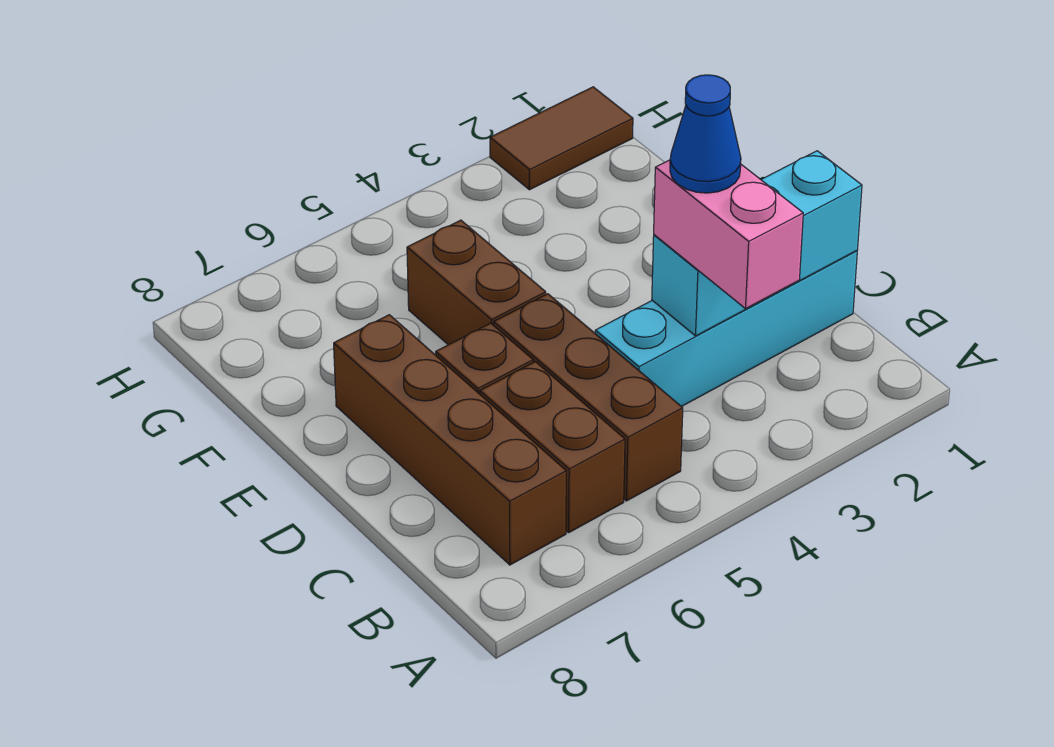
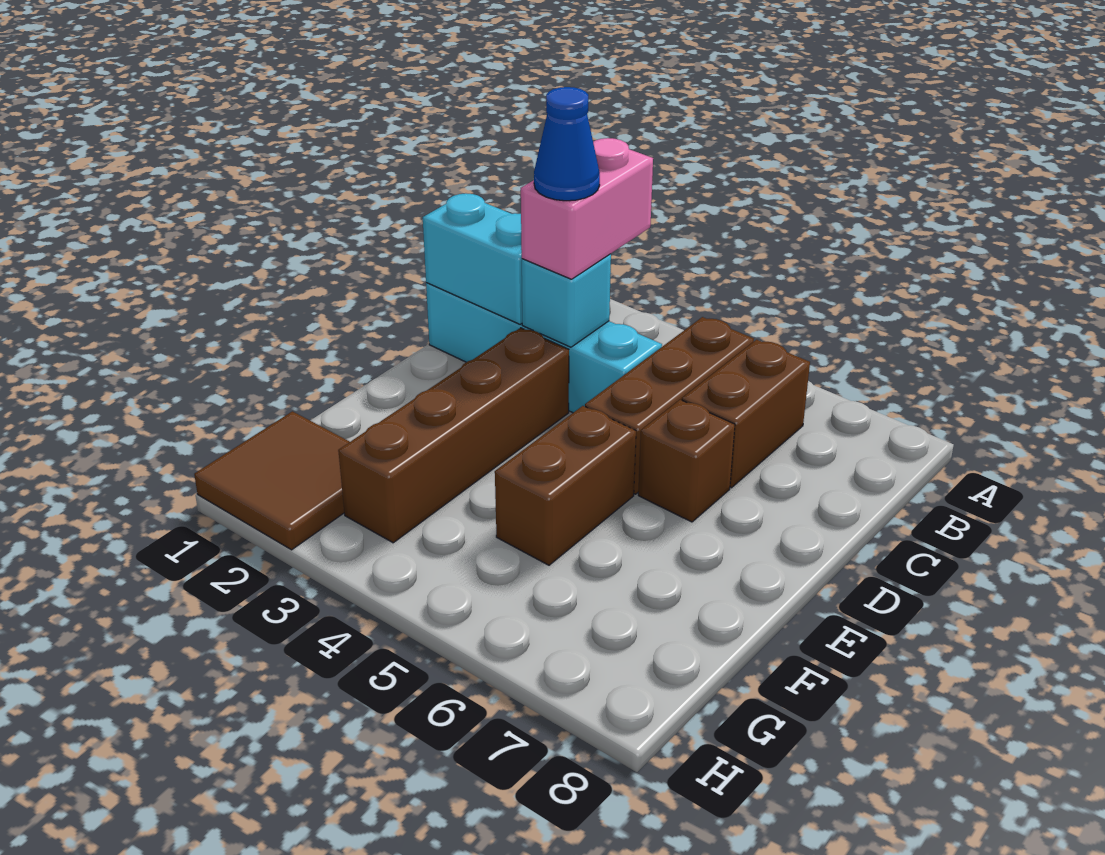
brown brick B7:E7 level 1 -> brown brick D3:G3 level 1
brown tile H1:H2 level 1 -> brown tile G1:H2 level 1

